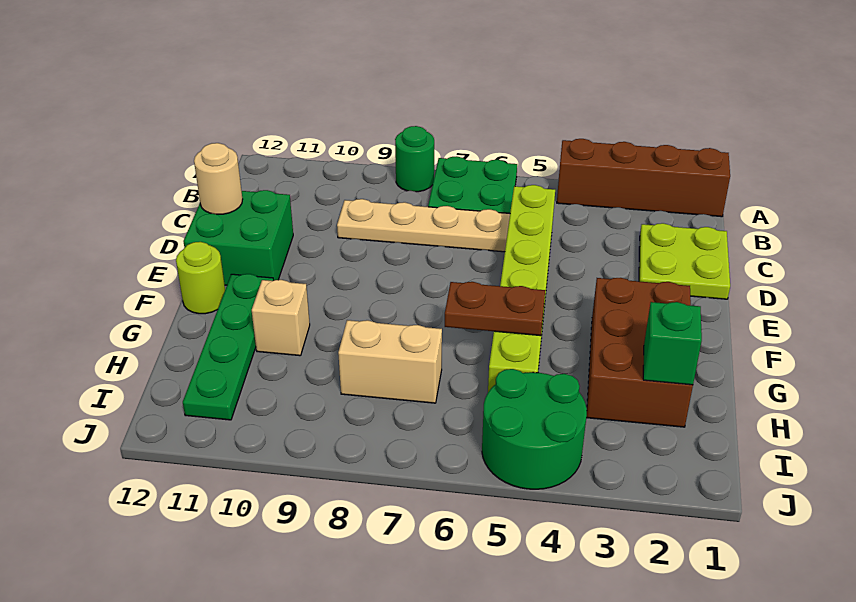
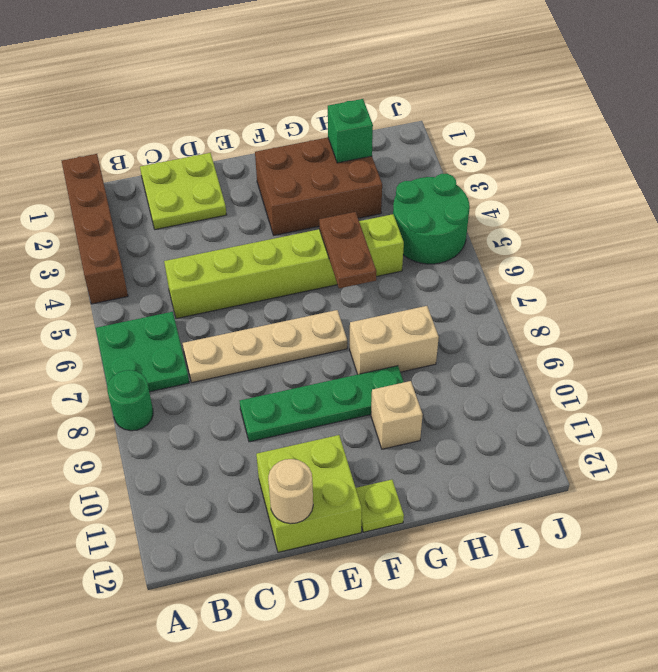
tan plate C6:C9 level 1 -> tan plate C7:F7 level 1
green brick D11:E12 level 1 -> lime brick D11:E12 level 1
green plate F11:I11 level 1 -> green plate D9:G9 level 1
lime round brick F12 level 1 -> lime plate F12 level 1
tan brick H7:H8 level 1 -> tan brick G8:H8 level 1

